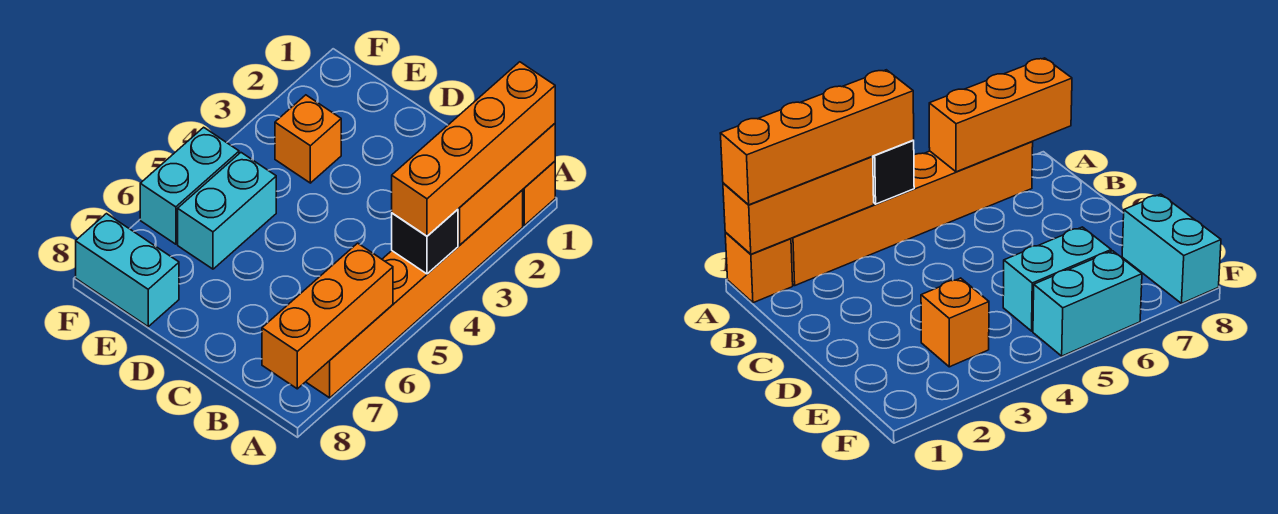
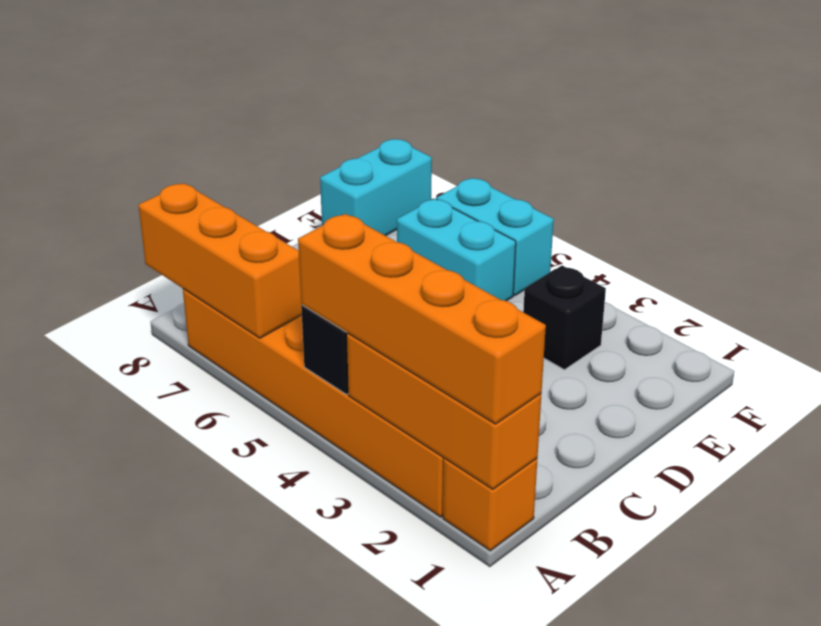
orange brick E3 level 1 -> black brick E3 level 1

